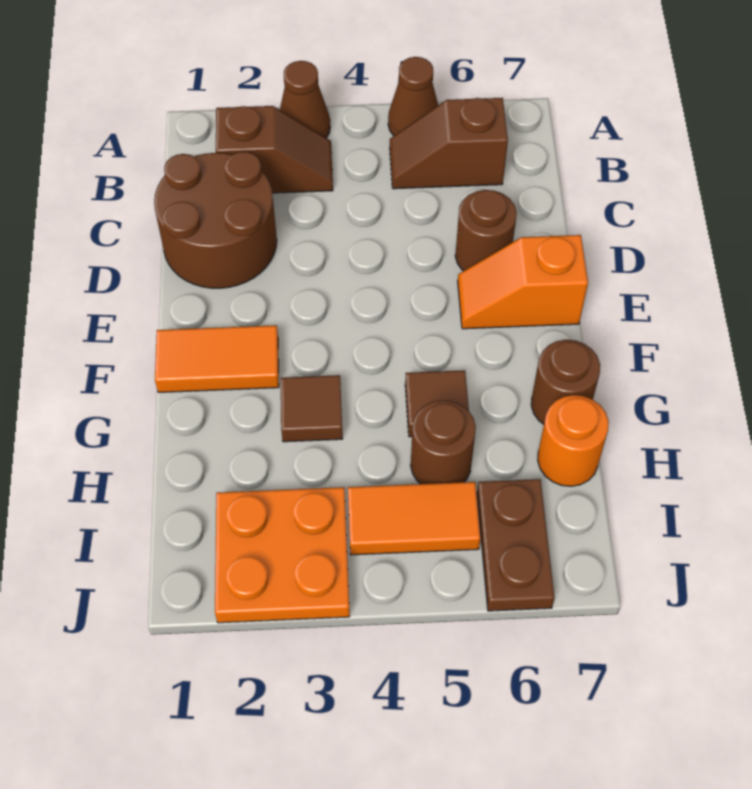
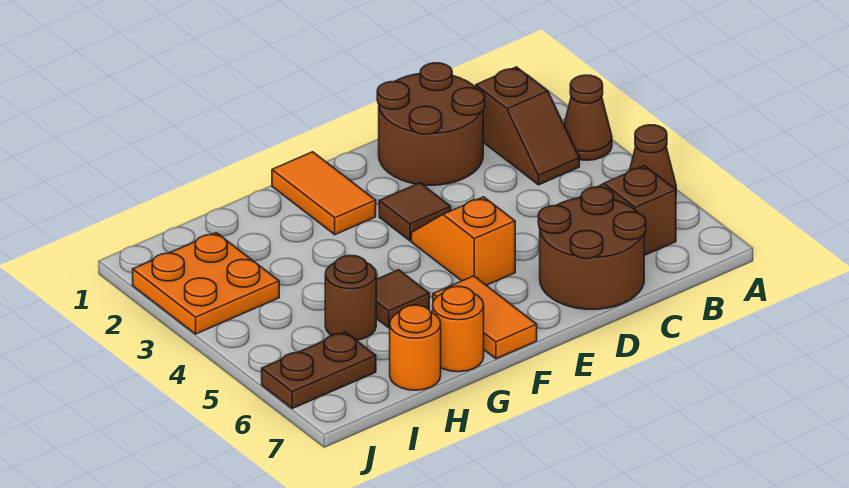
brown round brick D6 level 1 -> brown round brick C6:D7 level 1
orange slope E6:E7 level 1 top 7 -> orange slope E4:E5 level 1 top 5
brown tile G3 level 1 -> brown tile E3 level 1
brown round brick G7 level 1 -> orange round brick G7 level 1
orange tile I4:I5 level 1 -> orange tile F6:F7 level 1

